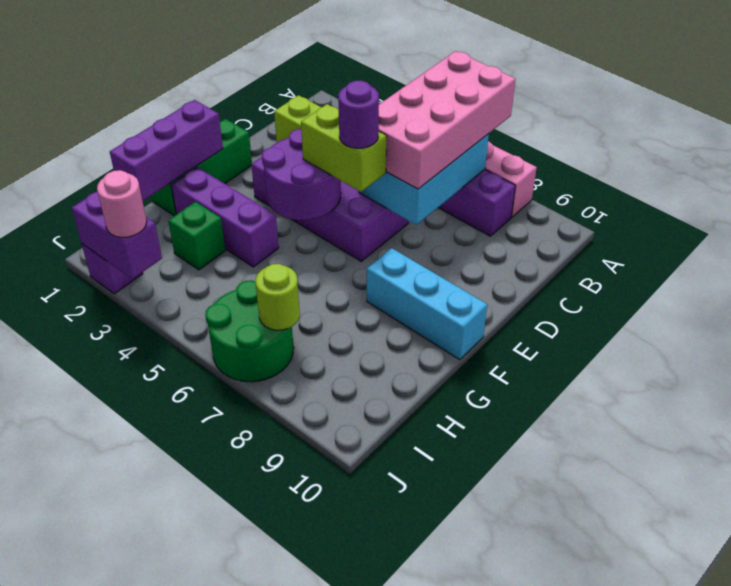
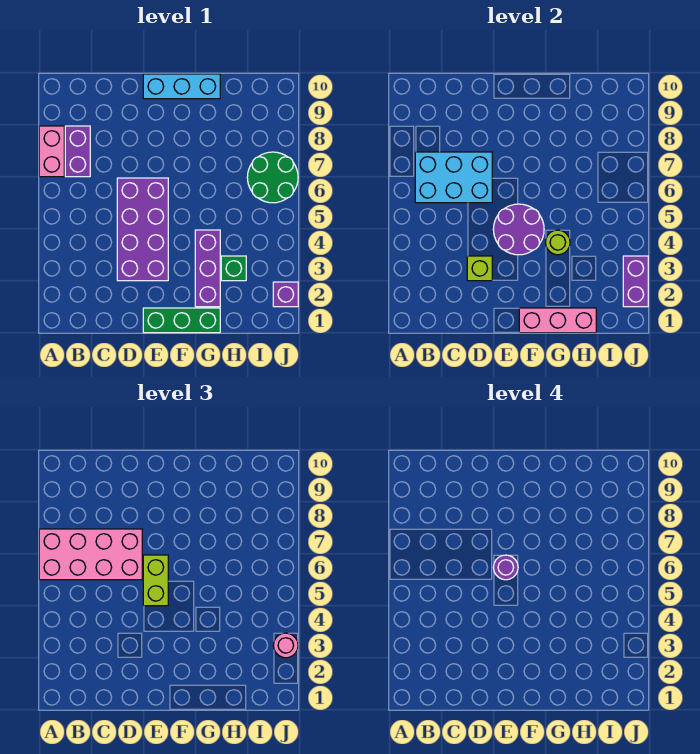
purple brick F1:H1 level 2 -> pink brick F1:H1 level 2
cyan brick F8:F10 level 1 -> cyan brick E10:G10 level 1
lime round brick I7 level 2 -> lime round brick G4 level 2

